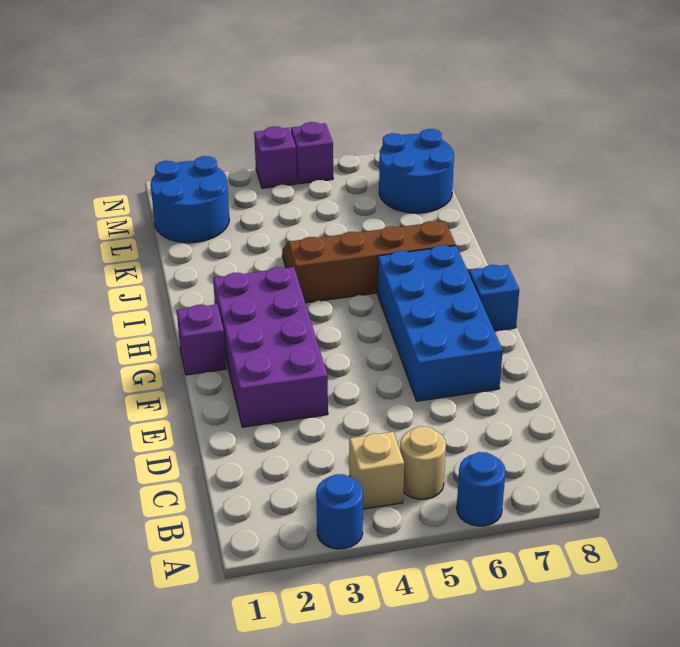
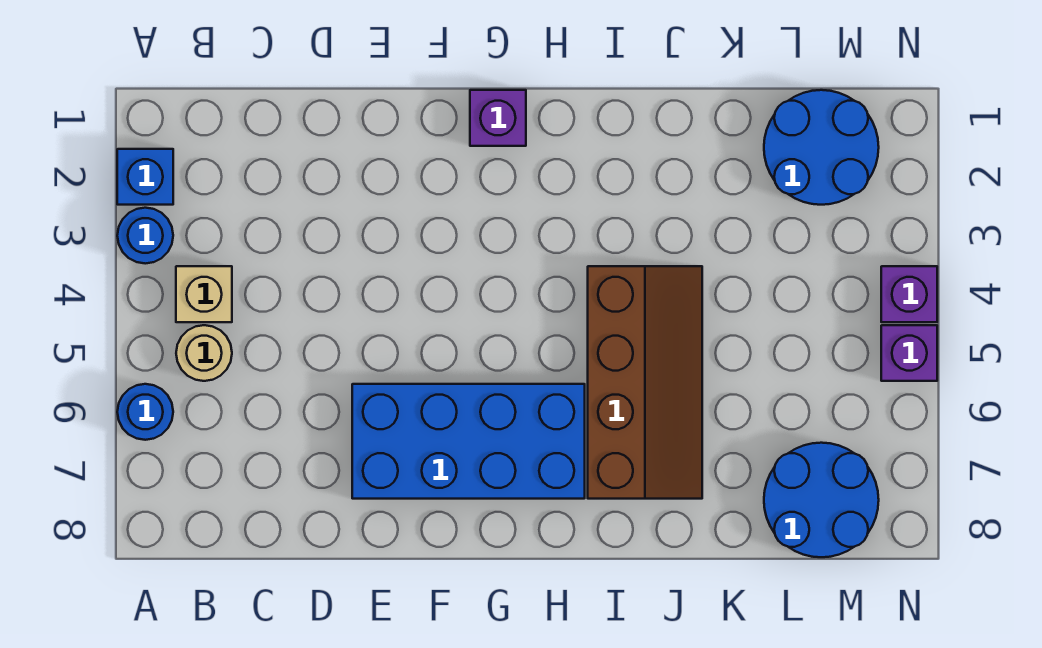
purple brick E2:H3 level 1 -> none
blue brick G8 level 1 -> blue brick A2 level 1

